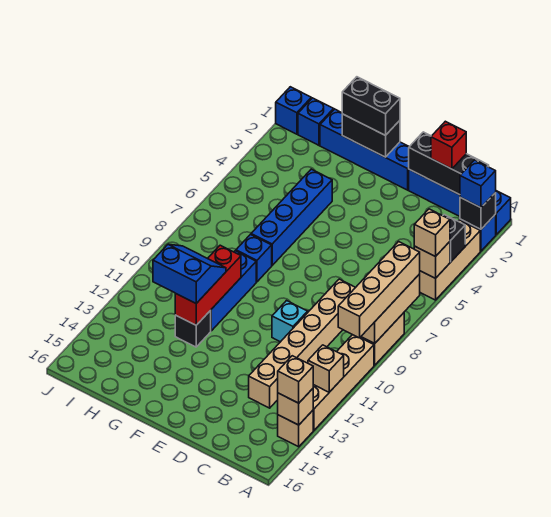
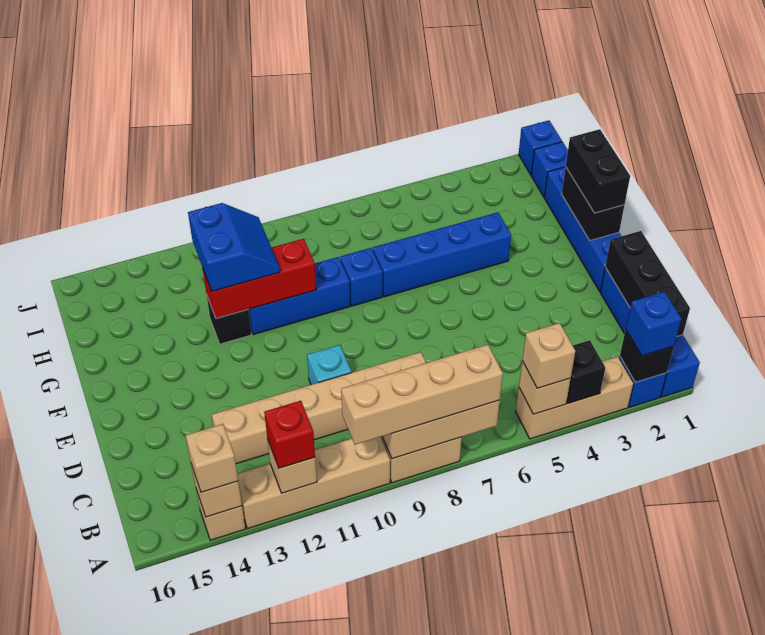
red brick C1 level 3 -> red brick A12 level 3

